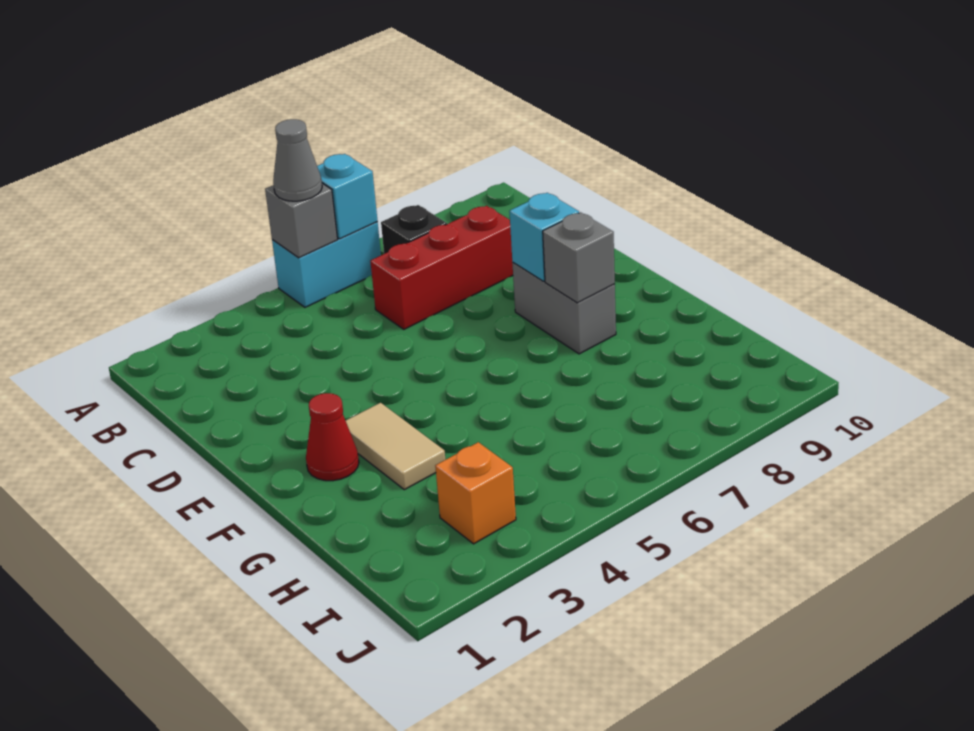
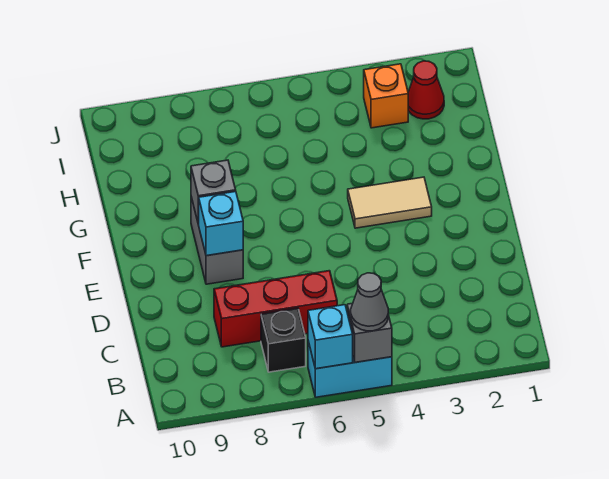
red cone F2 level 1 -> red cone I2 level 1
tan tile F3:G3 level 1 -> tan tile F3:F4 level 1

